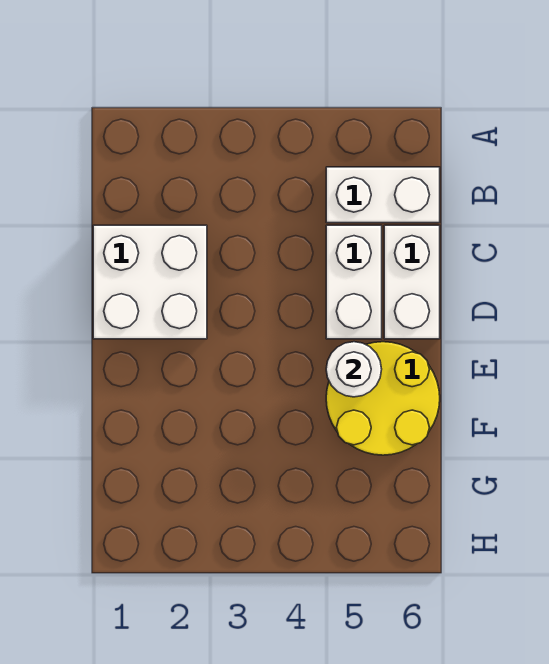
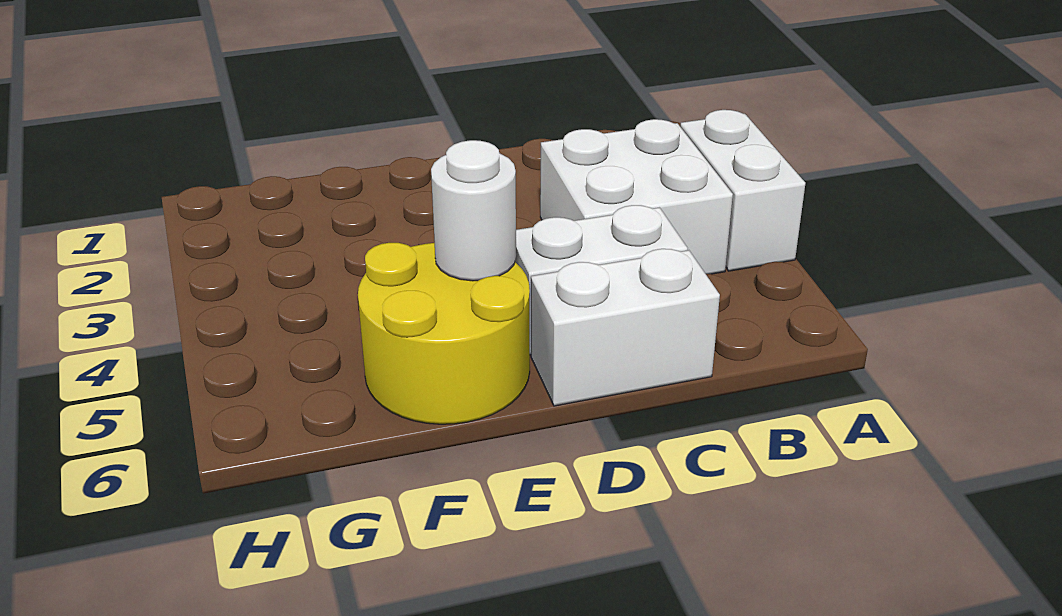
white brick B5:B6 level 1 -> white brick A3:A4 level 1
white brick C1:D2 level 1 -> white brick B3:C4 level 1

